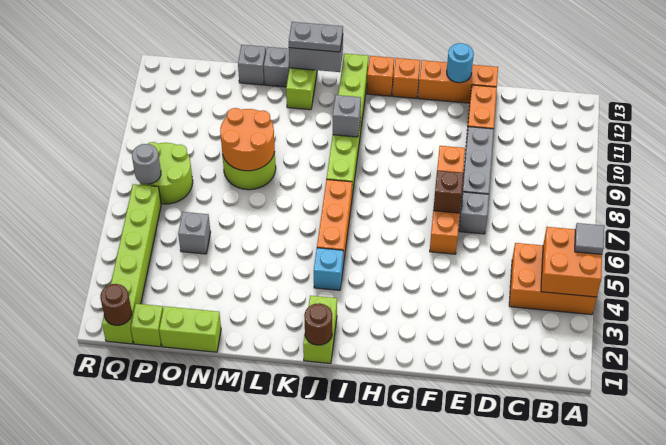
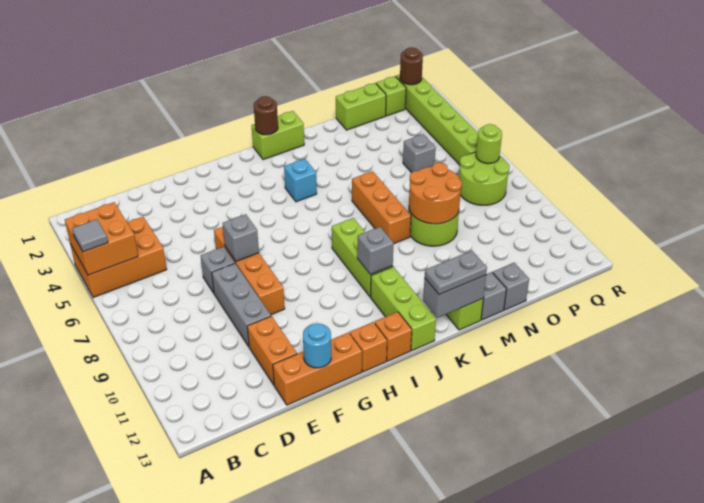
brown brick F7 level 2 -> grey brick F7 level 2
lime brick J1:J2 level 1 -> lime brick J1:K1 level 1
orange brick J5:J7 level 1 -> orange brick L6:L8 level 1
grey round brick Q7 level 2 -> lime round brick Q7 level 2

